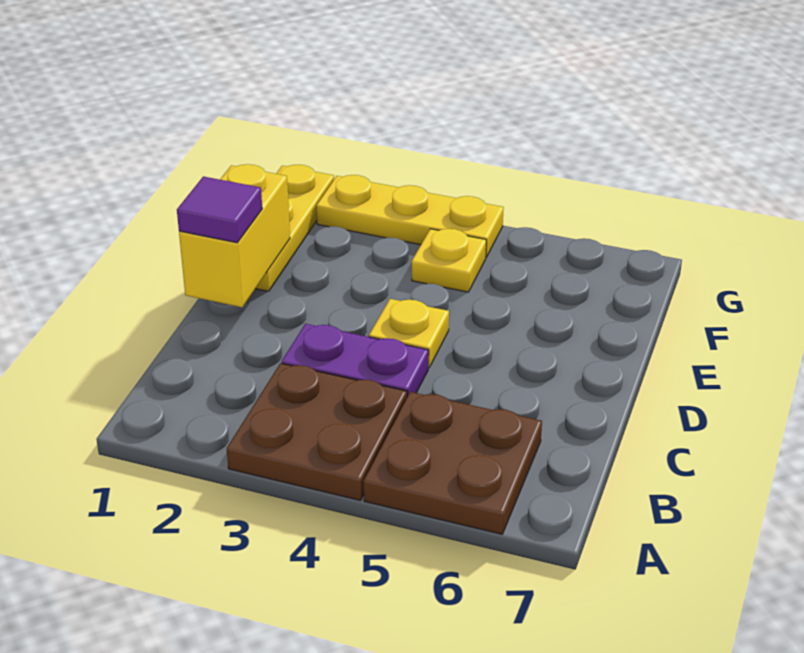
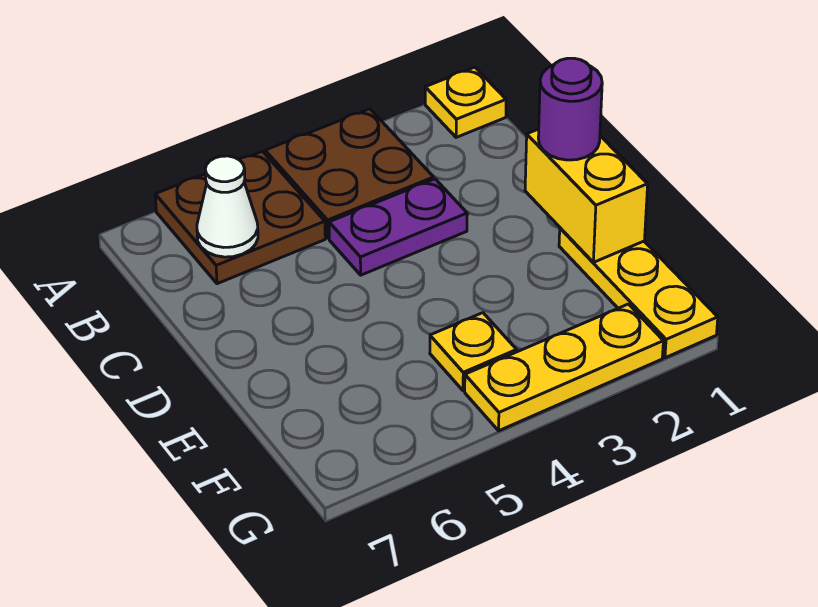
none -> white cone B6 level 2
purple tile D1 level 3 -> purple round brick D1 level 3
yellow plate D4 level 1 -> yellow plate A1 level 1

